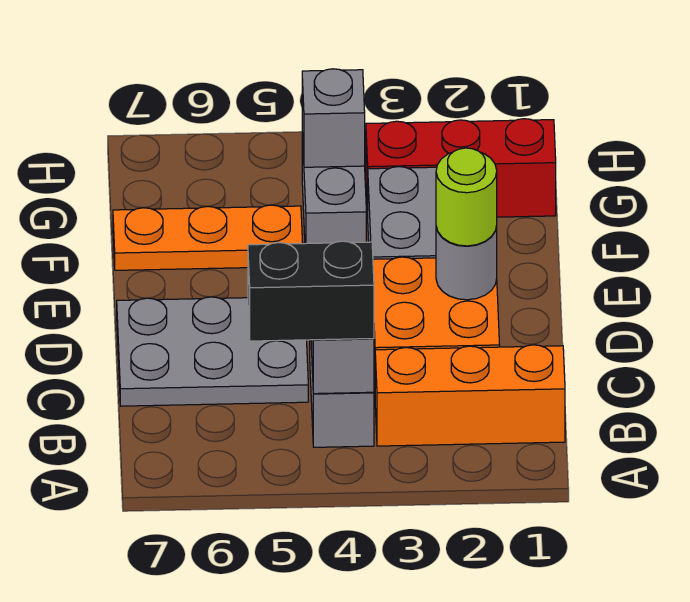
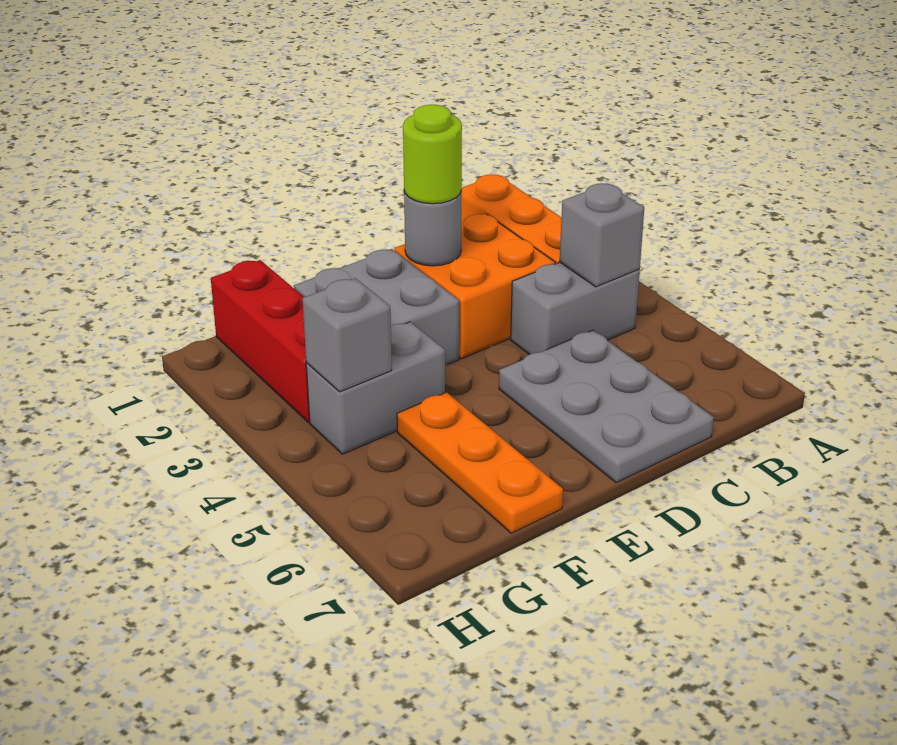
black brick B4:B5 level 3 -> none

